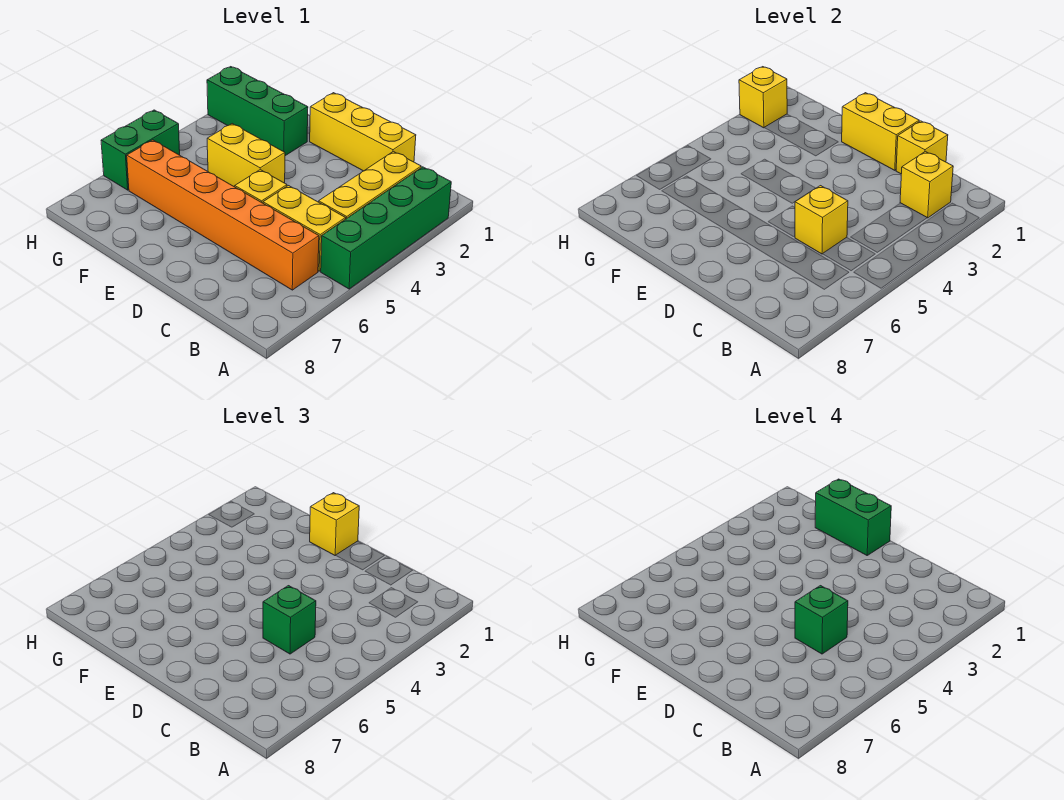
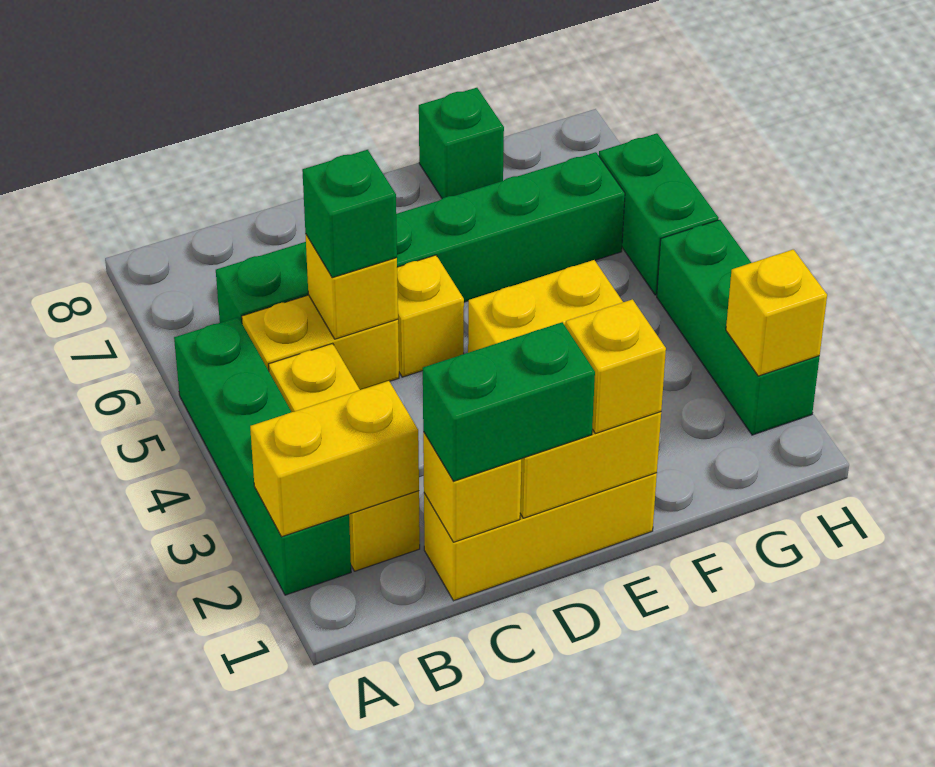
yellow brick B2 level 2 -> yellow brick A2:B2 level 2
orange brick B6:G6 level 1 -> green brick B6:G6 level 1
green brick C5 level 4 -> green brick F8 level 1
green brick E1:F1 level 4 -> green brick C1:D1 level 3
green brick F2:H2 level 1 -> green brick H2:H4 level 1

